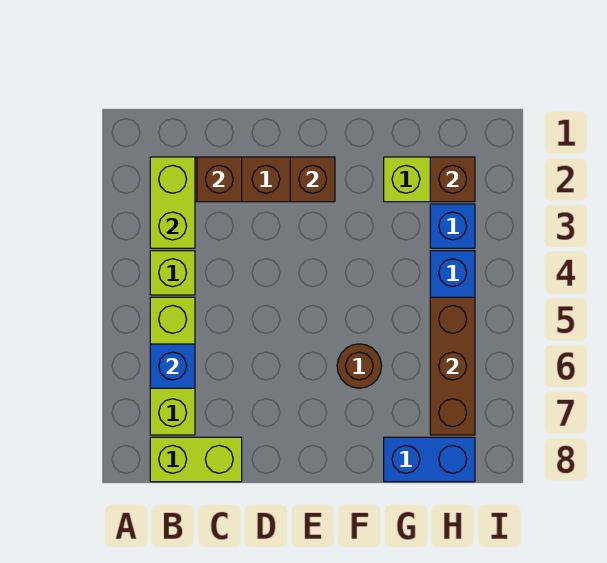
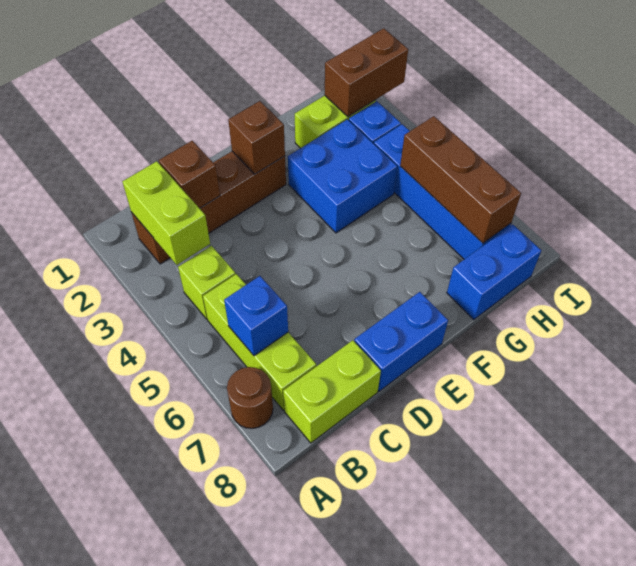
none -> blue brick D8:E8 level 1
none -> blue brick F3:G4 level 1
brown round brick F6 level 1 -> brown round brick A7 level 1
brown brick H2 level 2 -> brown brick H2:I2 level 2

